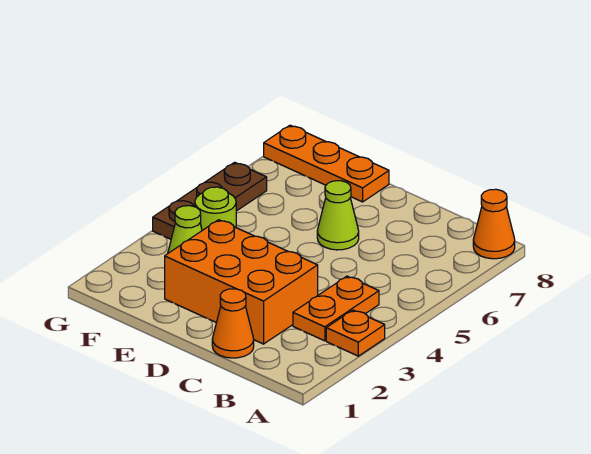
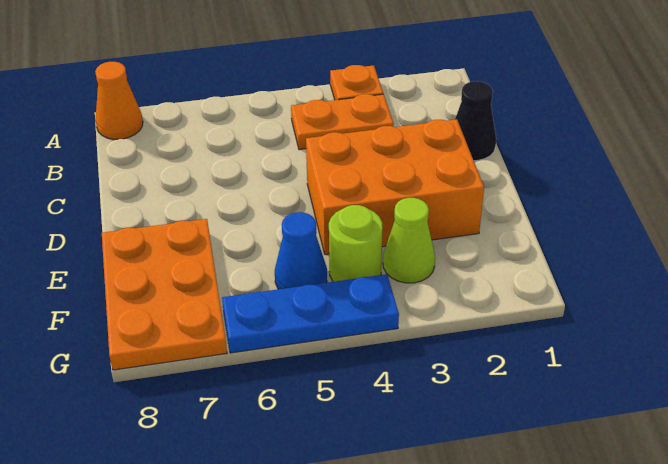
orange cone C1 level 1 -> black cone C1 level 1
orange brick C2:E3 level 1 -> orange brick D2:E4 level 1
lime cone D6 level 1 -> none
orange plate E8:G8 level 1 -> orange plate E7:G8 level 1
none -> blue cone F5 level 1
brown plate G4:G6 level 1 -> blue plate G4:G6 level 1

